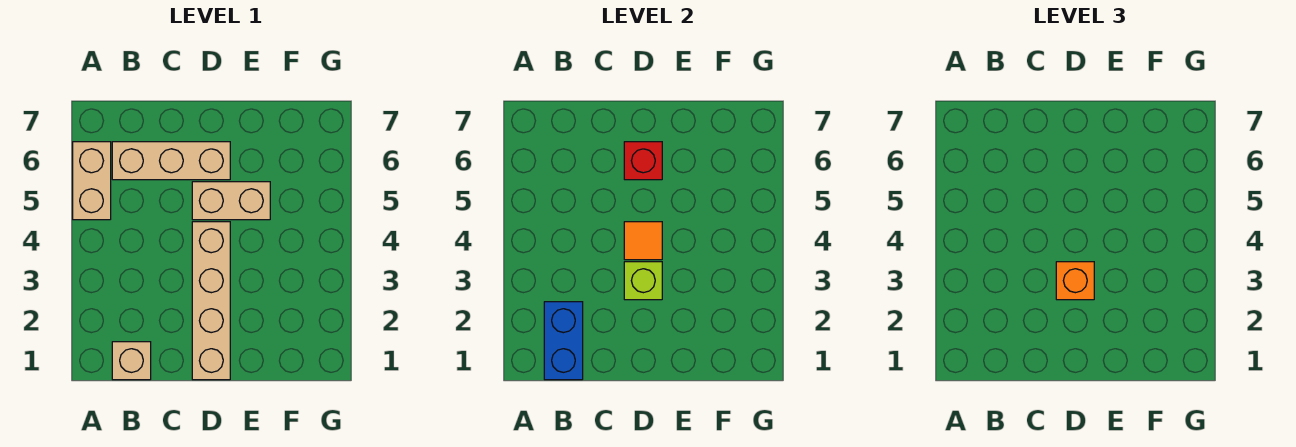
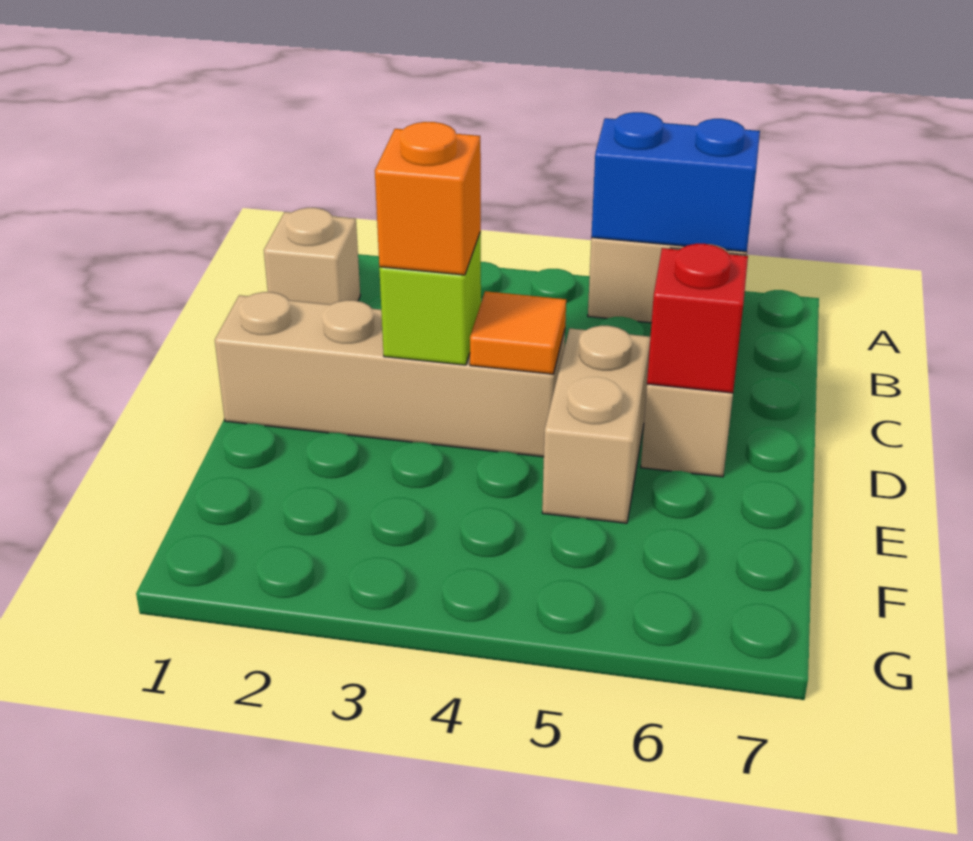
blue brick B1:B2 level 2 -> blue brick A5:A6 level 2

